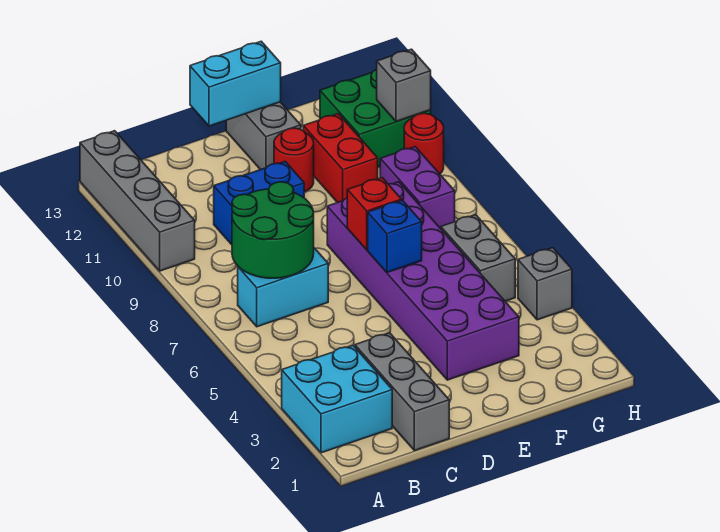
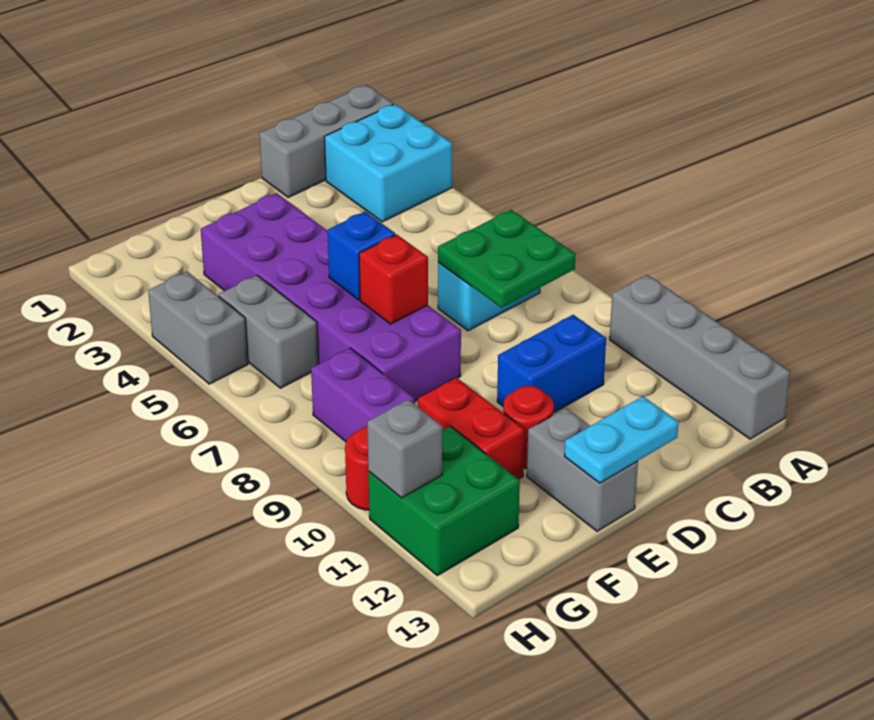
green round brick B7:C8 level 2 -> green plate B7:C8 level 2
grey brick C1:C3 level 1 -> grey brick A1:C1 level 1
cyan brick D13:E13 level 2 -> cyan plate D13:E13 level 2
grey brick H4 level 1 -> grey brick H4:H5 level 1

